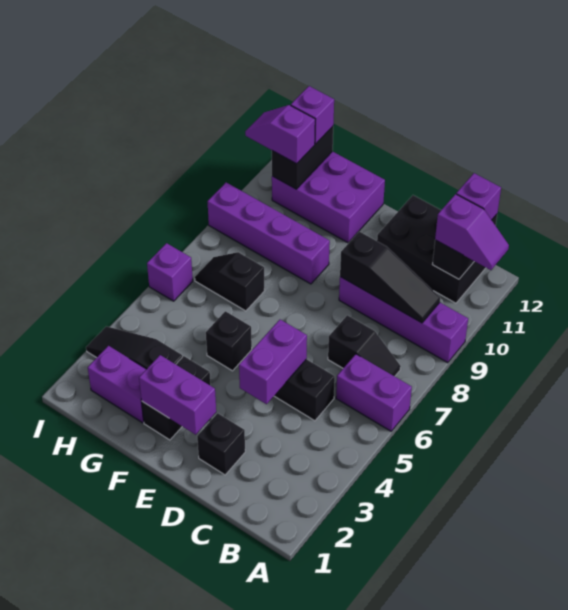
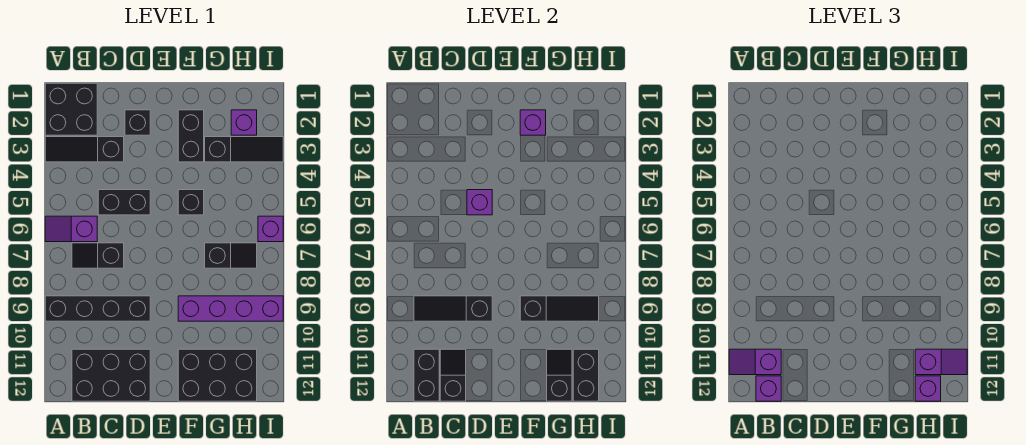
none -> black brick A1:B2 level 1
none -> black slope A3:C3 level 1 top C
purple brick A6:B6 level 1 -> purple slope A6:B6 level 1 top B
purple brick A9:D9 level 1 -> black brick A9:D9 level 1
none -> black slope C11:C12 level 2 top 12
purple brick D4:D5 level 2 -> purple brick D5 level 2
purple brick E2:F2 level 2 -> purple brick F2 level 2
none -> black slope F9:H9 level 2 top F
purple brick F11:H12 level 1 -> black brick F11:H12 level 1
purple brick G2:H2 level 1 -> purple brick H2 level 1
none -> black slope G11:G12 level 2 top 12

